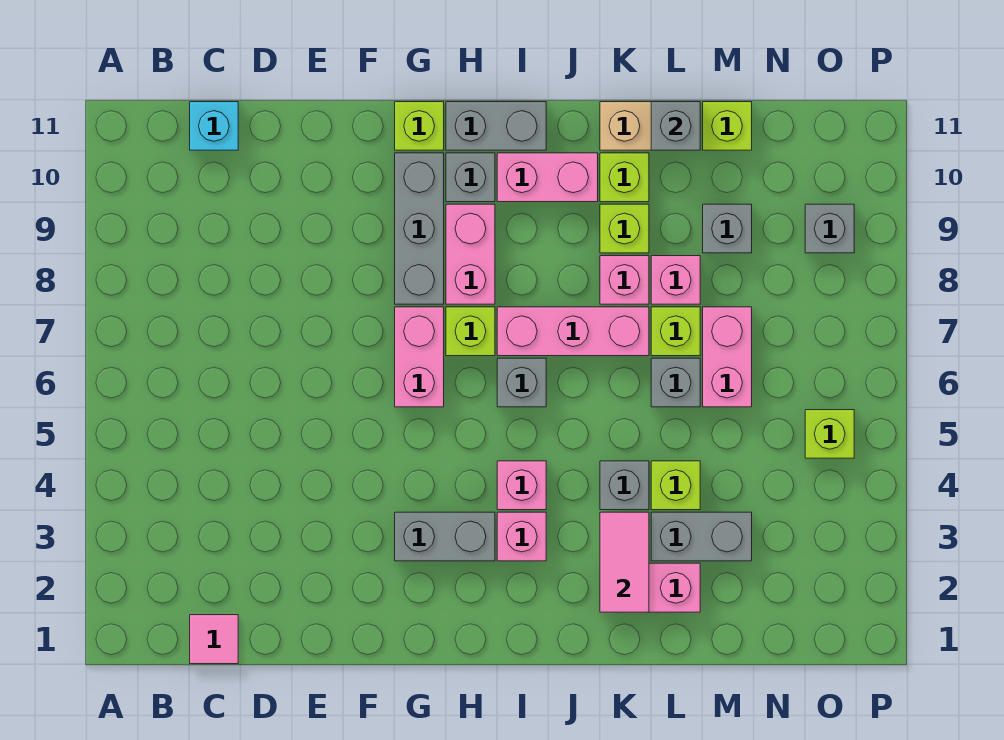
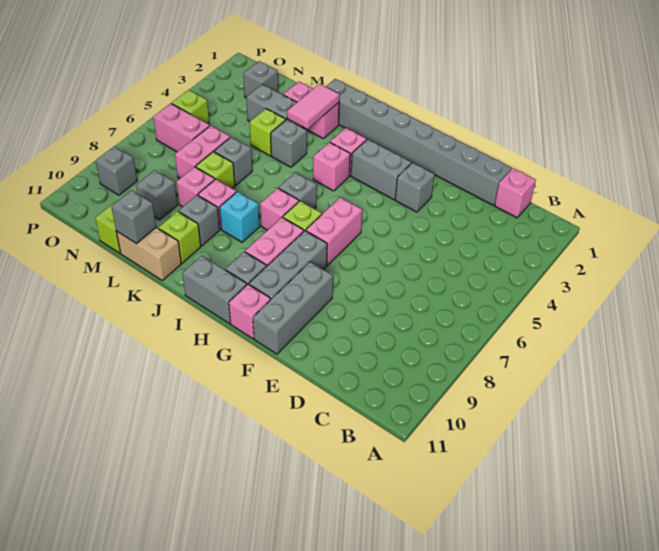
pink tile C1 level 1 -> pink brick C1 level 1
cyan brick C11 level 1 -> cyan brick J8 level 1
none -> grey brick D1:K1 level 1
none -> grey brick F3 level 1
none -> grey brick F9:F11 level 1
lime brick G11 level 1 -> pink brick G11 level 1
pink brick I7:K7 level 1 -> pink brick I7 level 1
pink brick I10:J10 level 1 -> pink brick N6:O6 level 1
lime brick K9 level 1 -> grey brick K9 level 1
none -> grey brick N2 level 1

